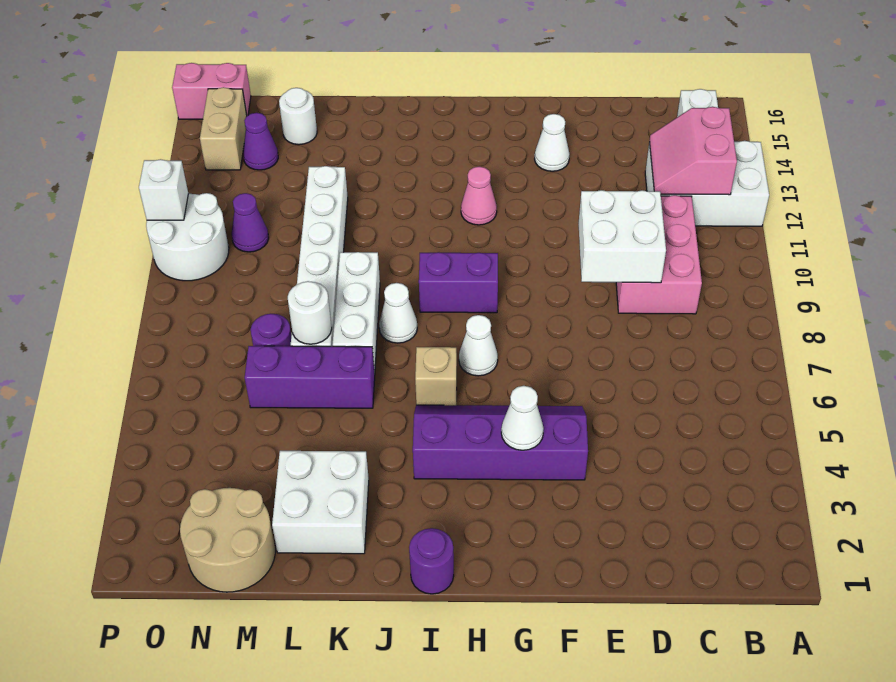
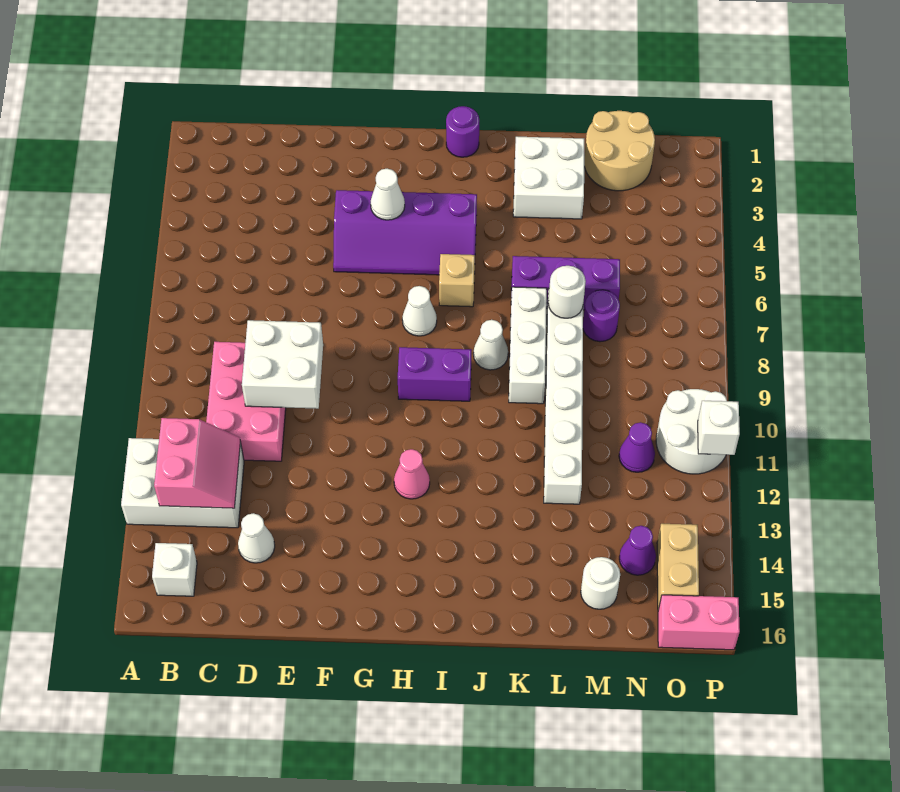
white cone F14 level 1 -> white cone D14 level 1

